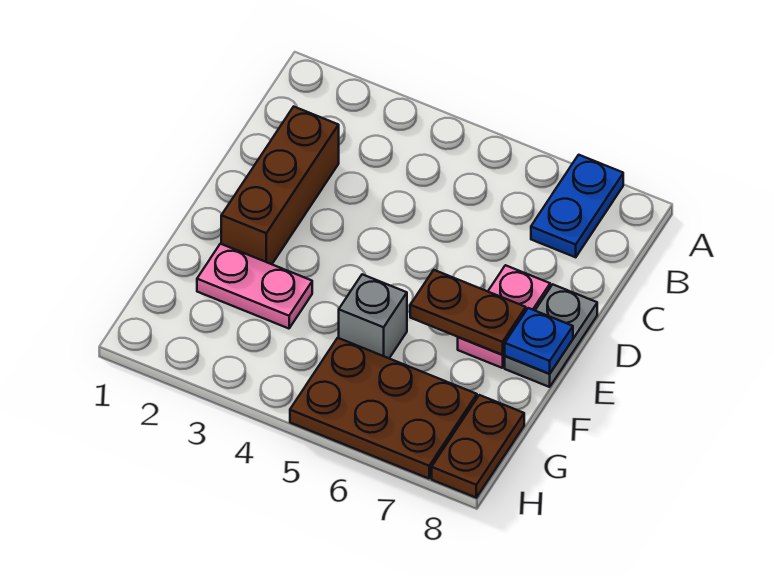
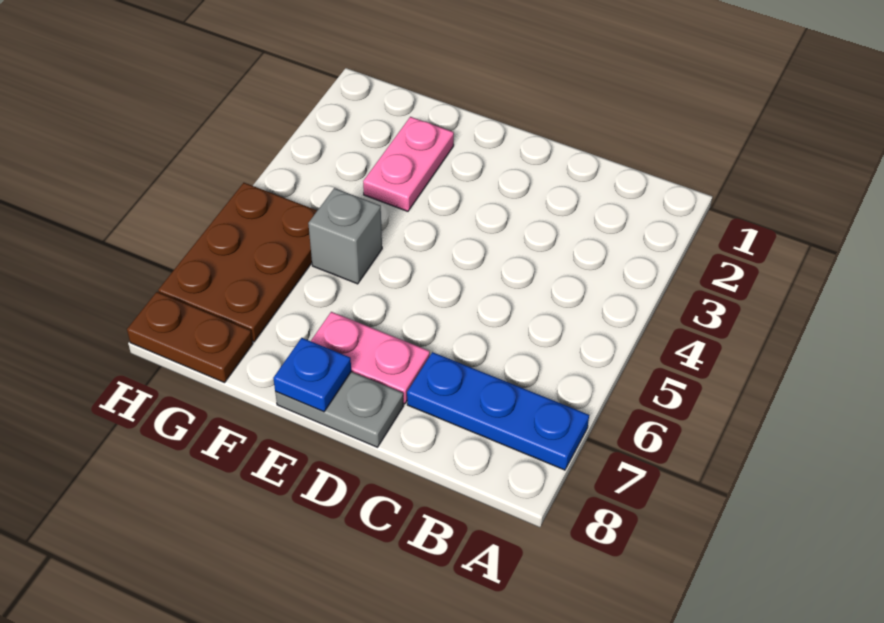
blue plate A7:B7 level 1 -> blue plate A7:C7 level 1
brown brick C2:E2 level 1 -> none
brown plate E6:E7 level 2 -> none

